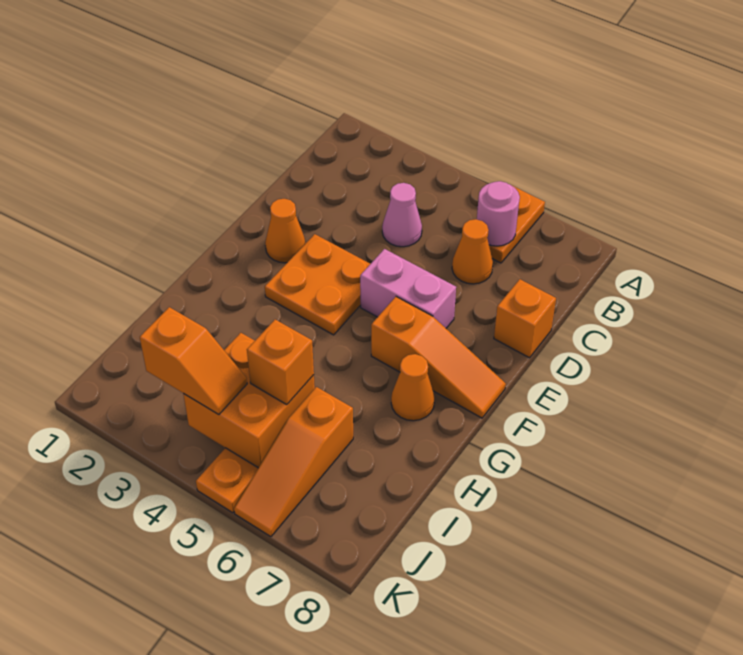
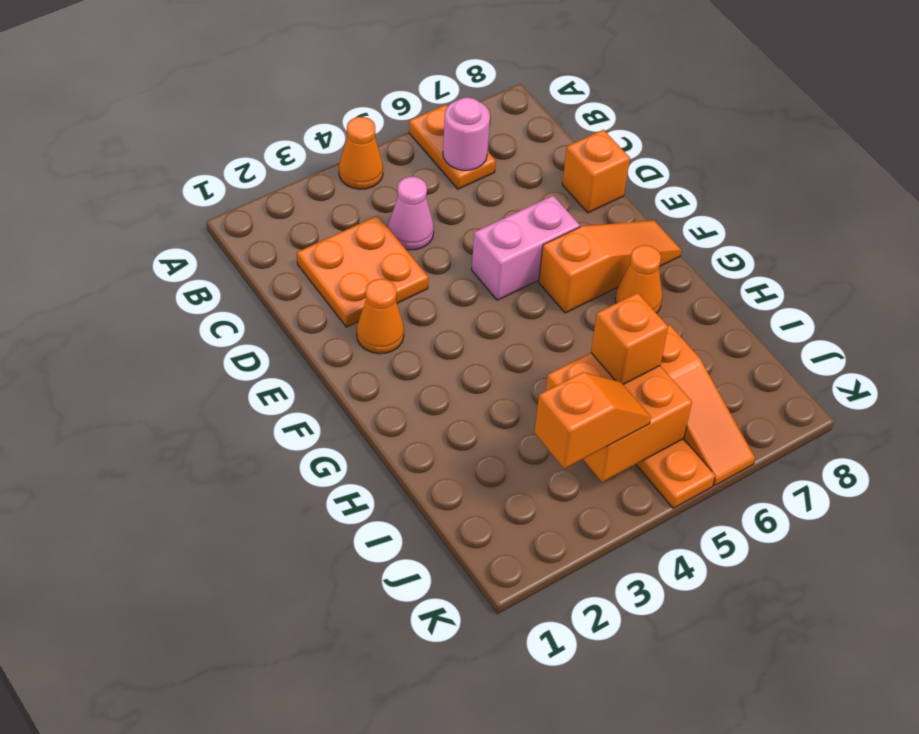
orange cone C6 level 1 -> orange cone A4 level 1
orange plate E3:F4 level 1 -> orange plate C2:D3 level 1

